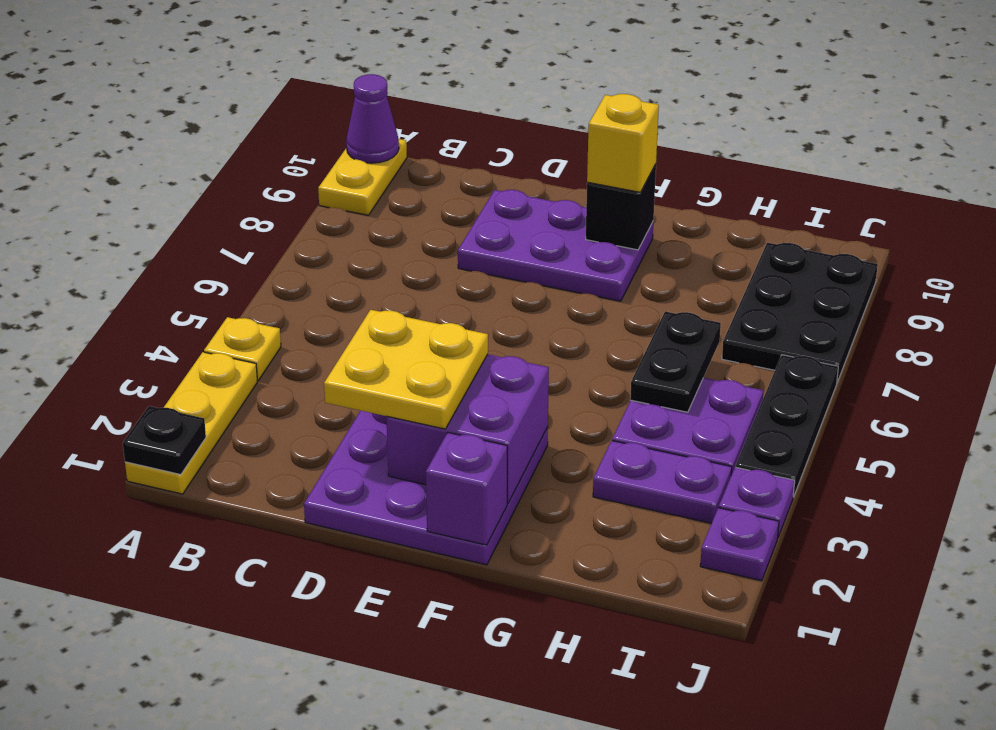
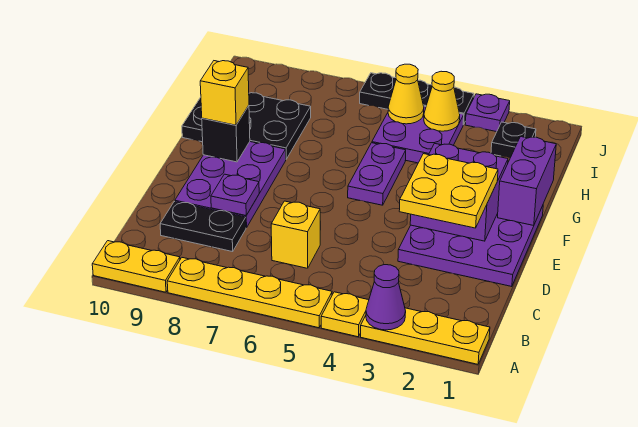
black plate A1 level 2 -> black plate I2 level 1
none -> yellow plate A5:A8 level 1
purple cone A10 level 2 -> purple cone A3 level 2
none -> yellow brick C6 level 1
purple brick F1 level 2 -> purple brick F1:G1 level 2
purple plate H3:I3 level 1 -> purple plate F5:G5 level 1
black plate H5:H6 level 2 -> black plate C8:C9 level 1
none -> yellow cone I4 level 2
none -> yellow cone I5 level 2
black plate I7:J9 level 1 -> black plate G8:H10 level 1
purple plate J2 level 1 -> purple plate D8 level 2

